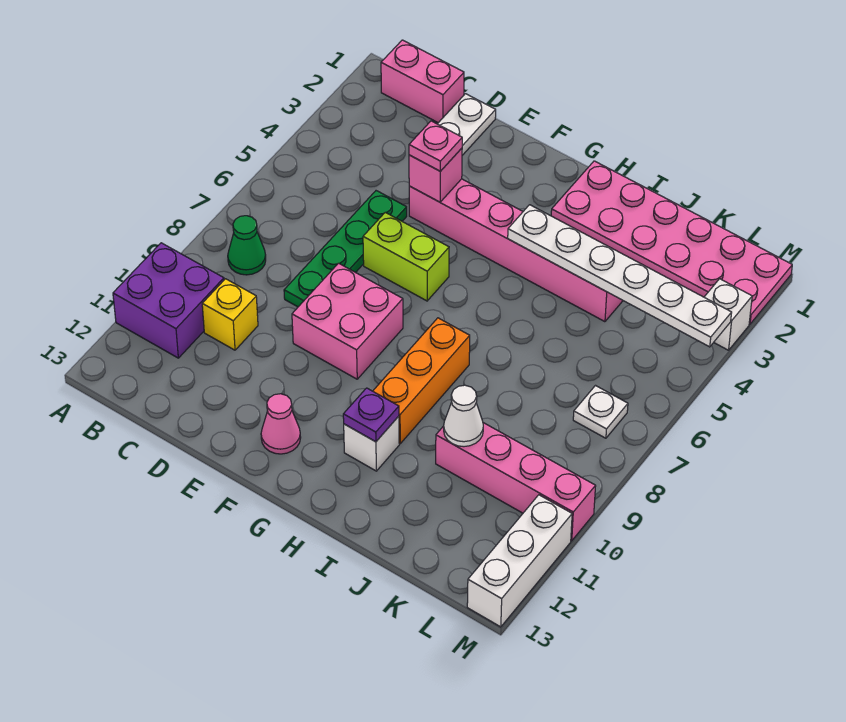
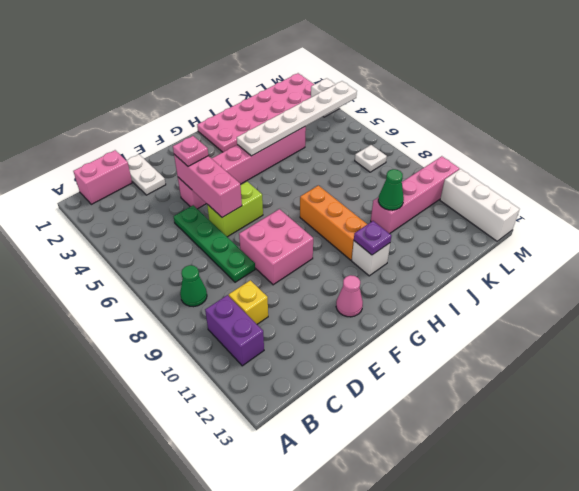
purple brick A10:B11 level 1 -> purple brick B10:B11 level 1
pink brick E4 level 2 -> pink brick E4:E6 level 2
white cone J10 level 2 -> green cone J10 level 2

